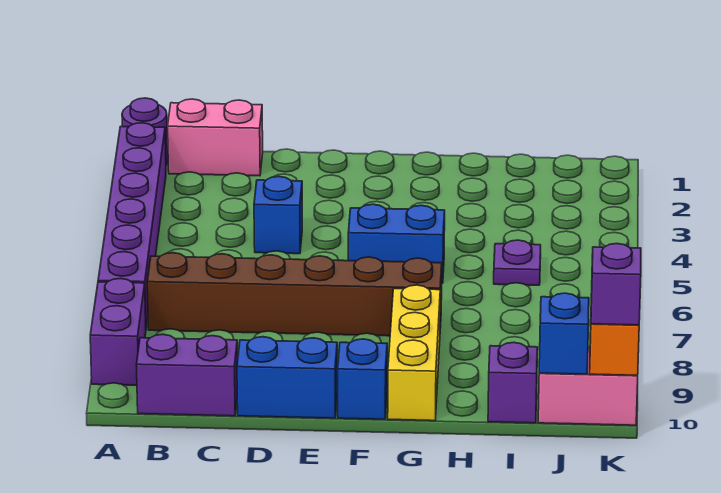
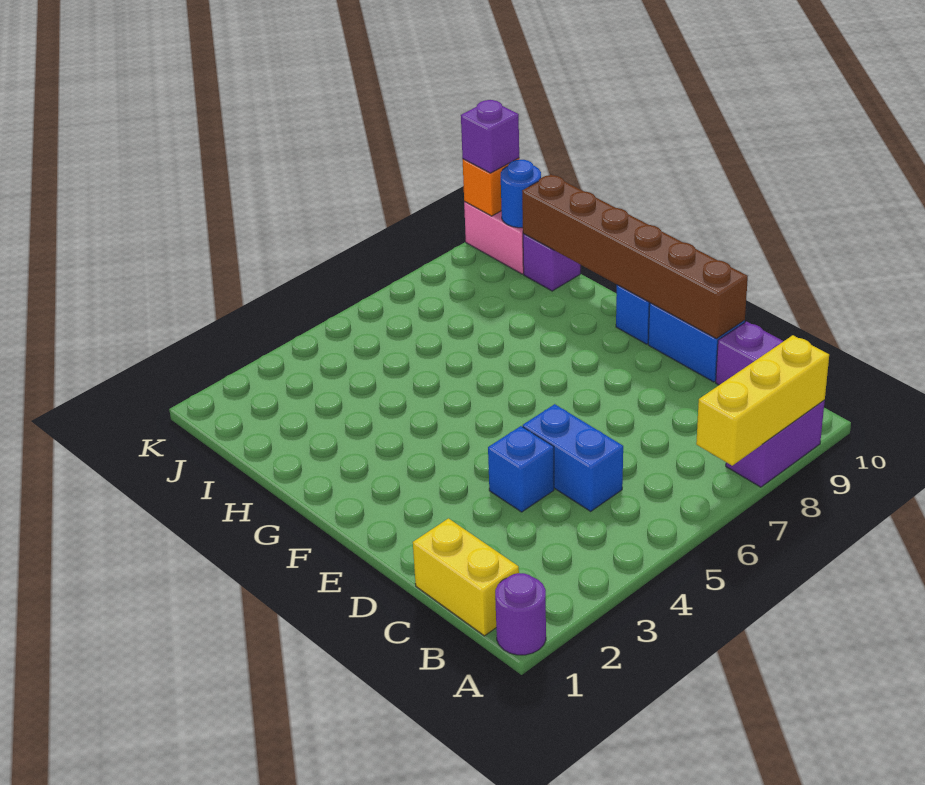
purple brick A2:A7 level 1 -> none
pink brick B1:C1 level 1 -> yellow brick B1:C1 level 1
brown brick B7:G7 level 1 -> brown brick D10:I10 level 2
blue brick F5:G5 level 1 -> blue brick C5:D5 level 1
yellow brick G8:G10 level 1 -> yellow brick A7:A9 level 2
purple plate I5 level 1 -> none
blue brick J10 level 2 -> blue round brick J10 level 2

